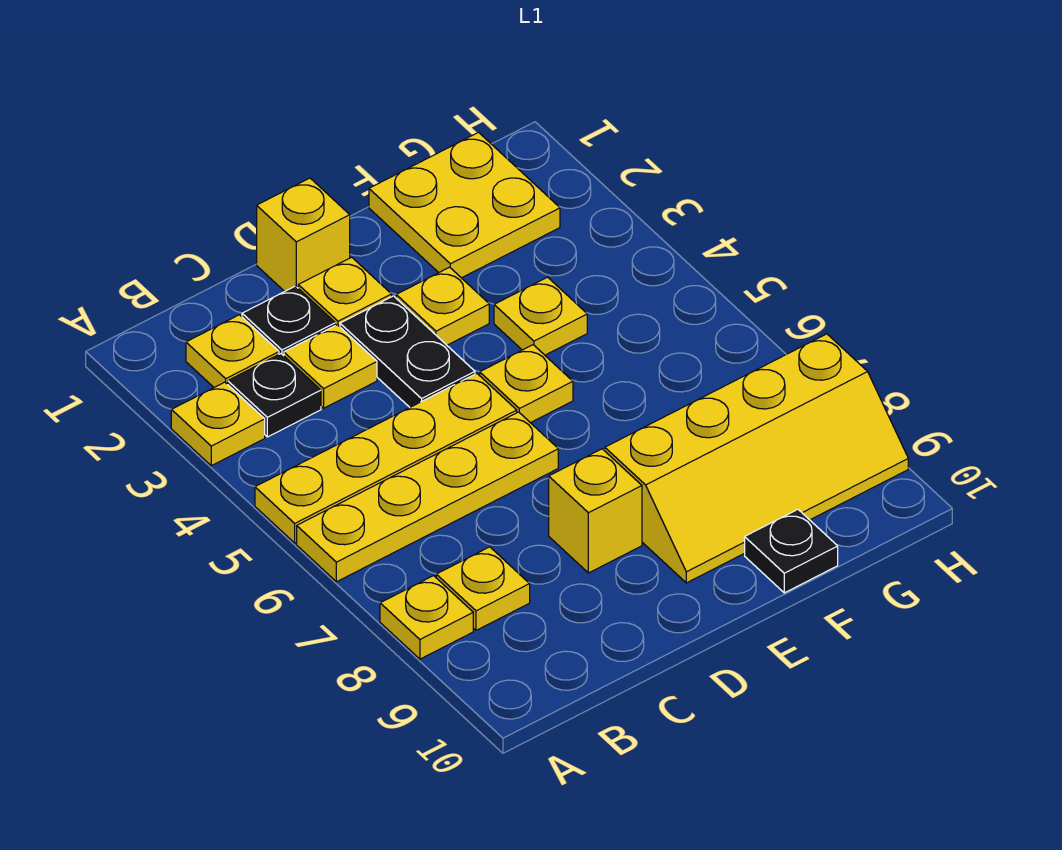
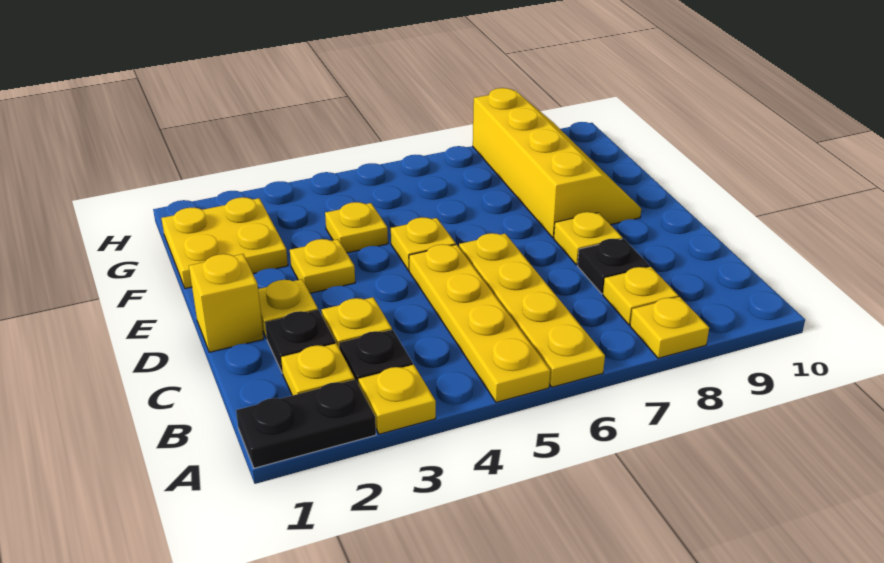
black plate D3:D4 level 1 -> black plate A1:A2 level 1
yellow brick D8 level 1 -> yellow plate D8 level 1
black plate F10 level 1 -> black plate C8 level 1

